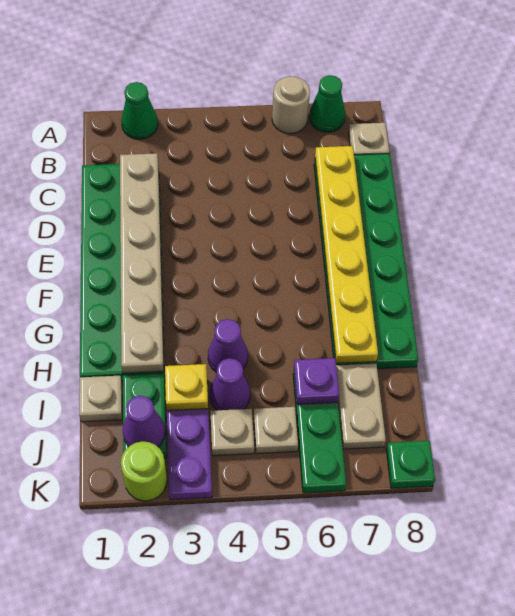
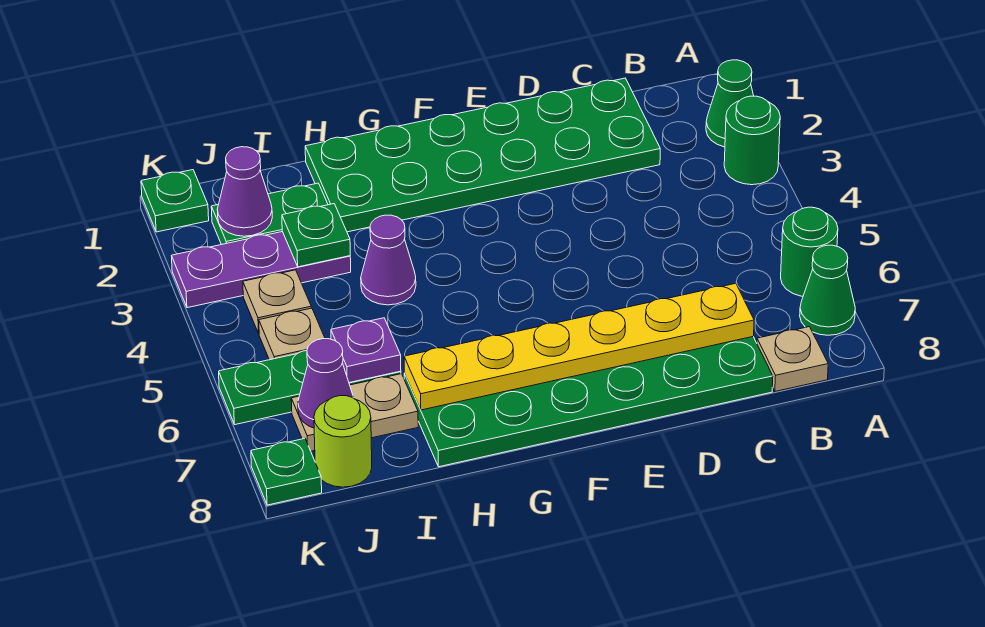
none -> green round brick A3 level 1
tan round brick A6 level 1 -> green round brick A6 level 1
tan plate C2:H2 level 2 -> none
tan plate I1 level 1 -> none
yellow plate I3 level 2 -> green plate I3 level 2
purple cone I4 level 1 -> purple cone J7 level 2
none -> green plate K1 level 1
lime round brick K2 level 1 -> lime round brick J8 level 1

